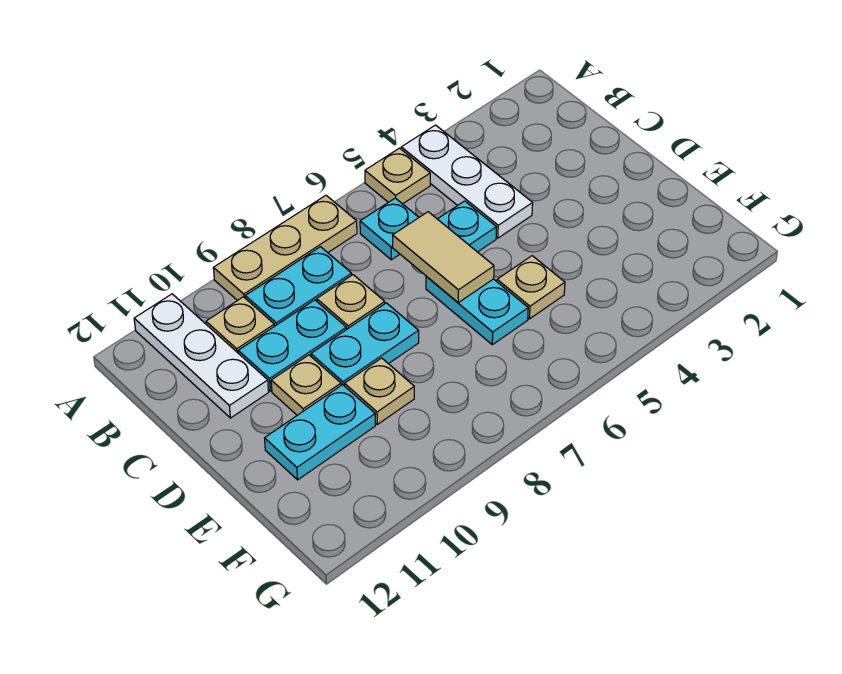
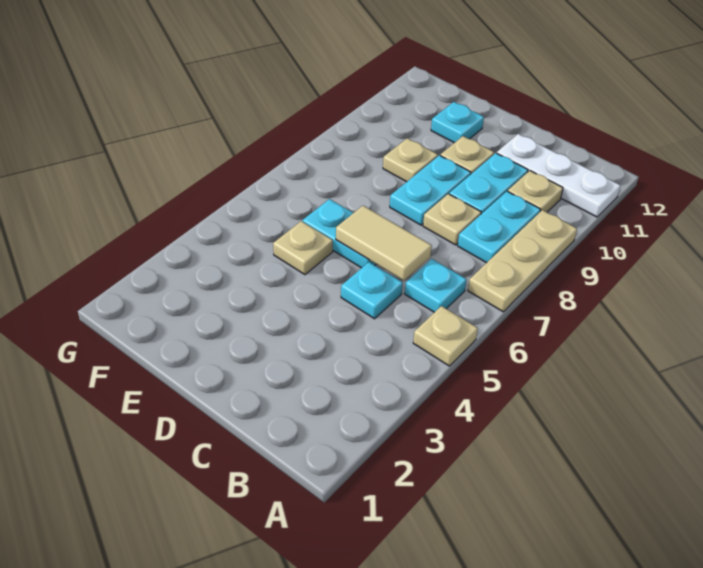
white plate A4:C4 level 1 -> none
cyan plate E10:E11 level 1 -> cyan plate E11 level 1

